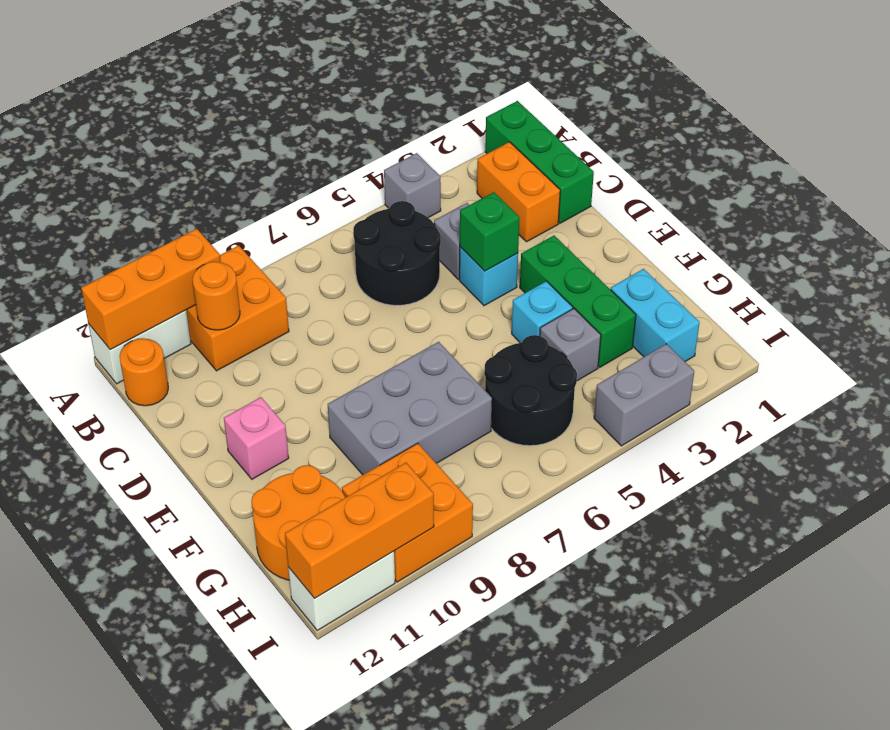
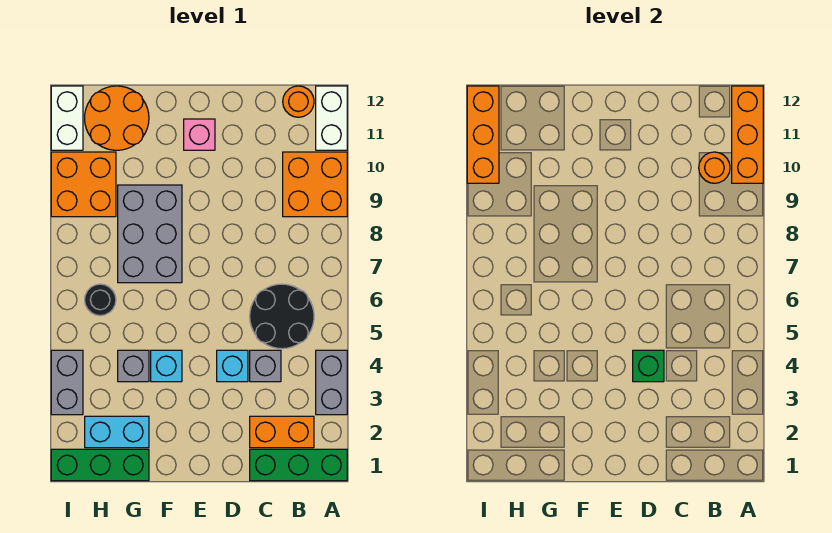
grey brick A4 level 1 -> grey brick A3:A4 level 1
green brick E3:G3 level 1 -> green brick G1:I1 level 1
black round brick G5:H6 level 1 -> black round brick H6 level 1

